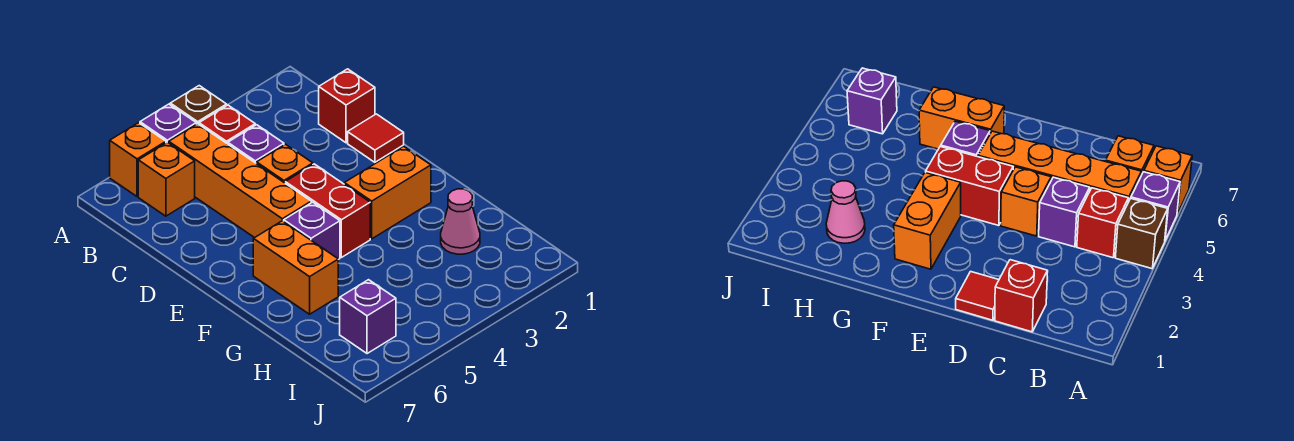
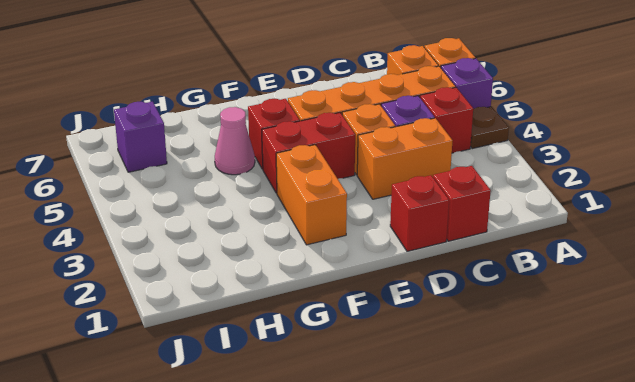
brown brick A4 level 1 -> brown plate A4 level 1
red tile D1 level 1 -> red brick D1 level 1
purple brick F5 level 1 -> red brick F5 level 1
orange brick F6:G6 level 1 -> orange brick C3:D3 level 1
pink cone H2 level 1 -> pink cone G5 level 1

